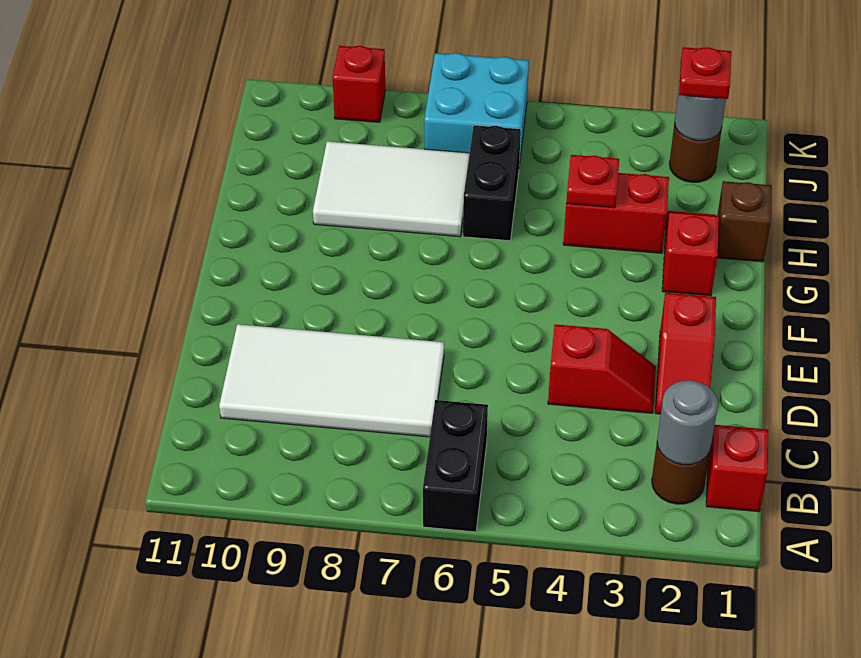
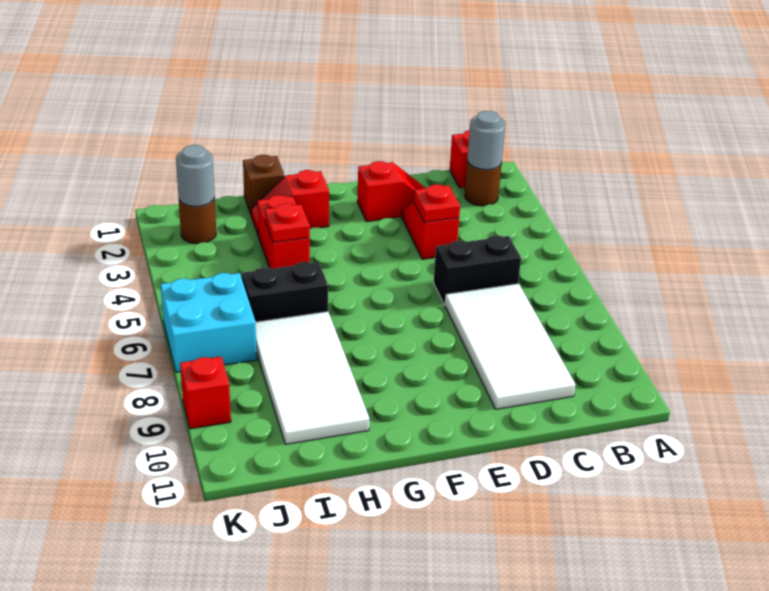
black brick A6:B6 level 1 -> black brick C6:D6 level 1
white tile H7:I9 level 1 -> white tile H7:I10 level 1
red plate J2 level 3 -> red plate D4 level 2

